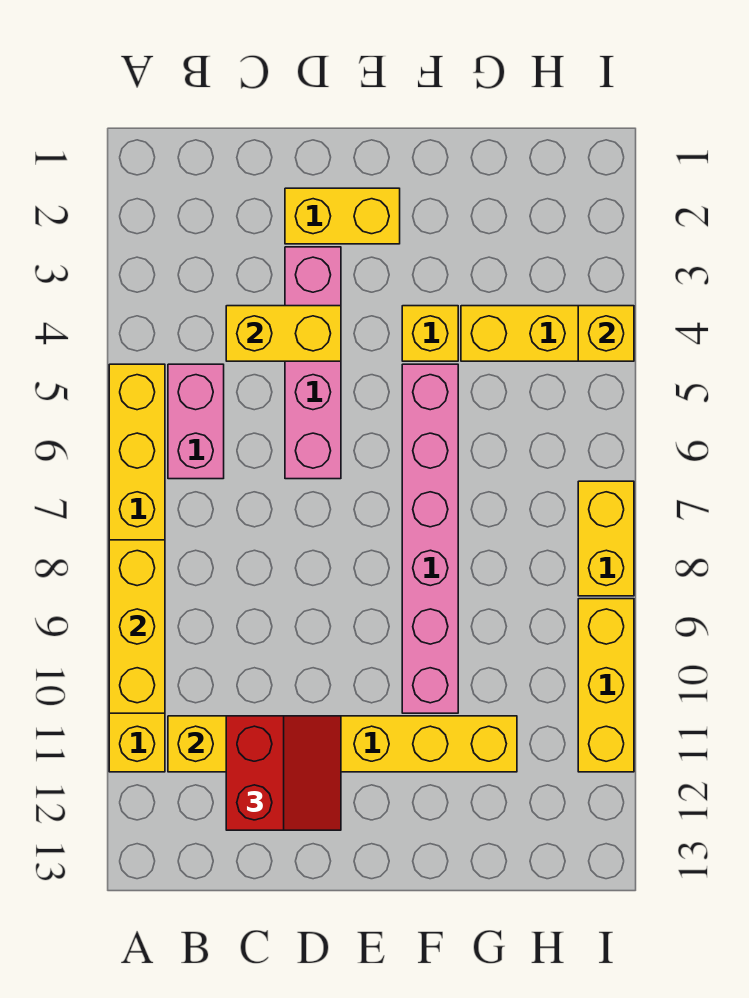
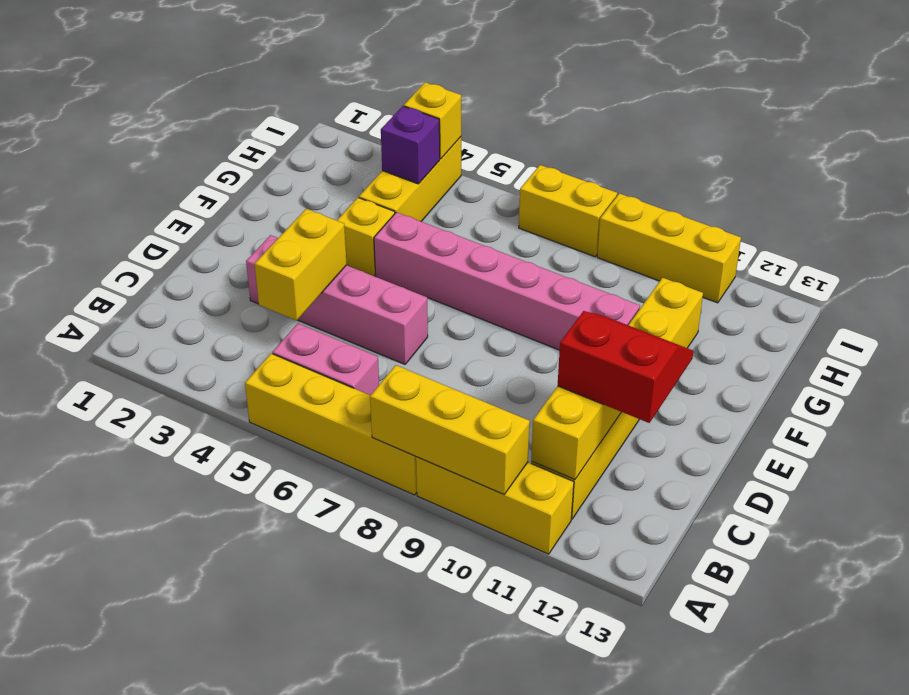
yellow brick D2:E2 level 1 -> none
none -> purple brick H4 level 2

